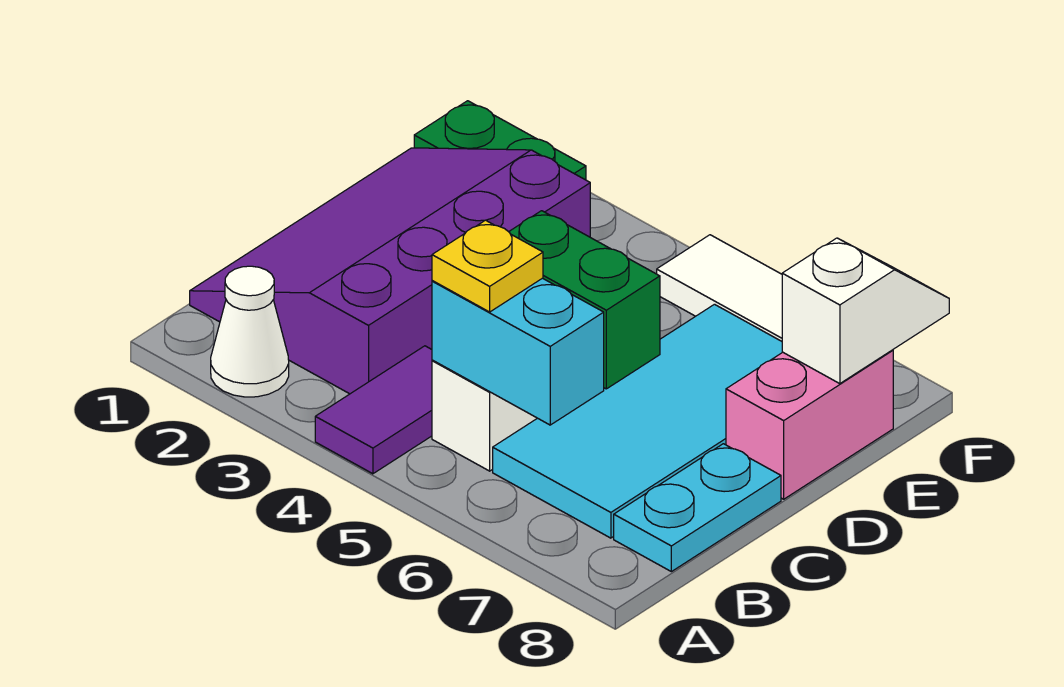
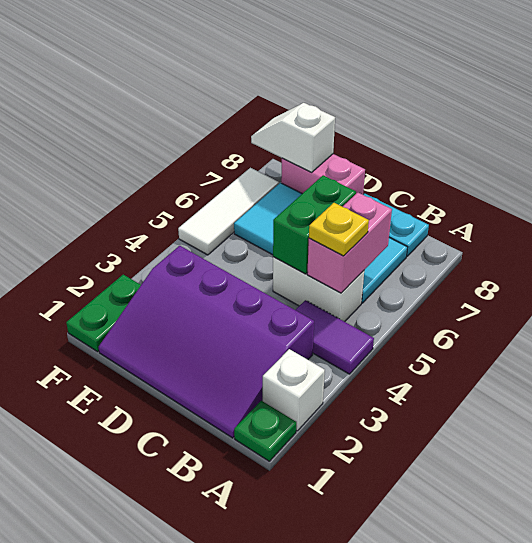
none -> green plate A1 level 1
white cone A2 level 1 -> white brick A2 level 1
cyan brick B5:B6 level 2 -> pink brick B5:B6 level 2

